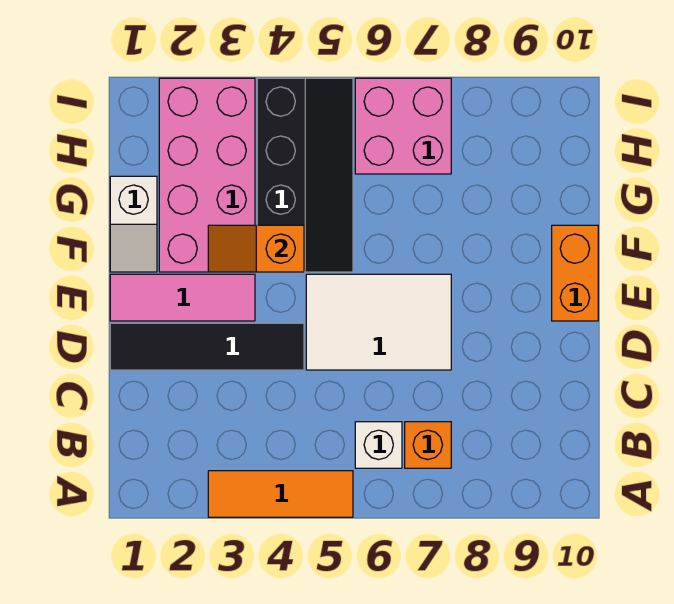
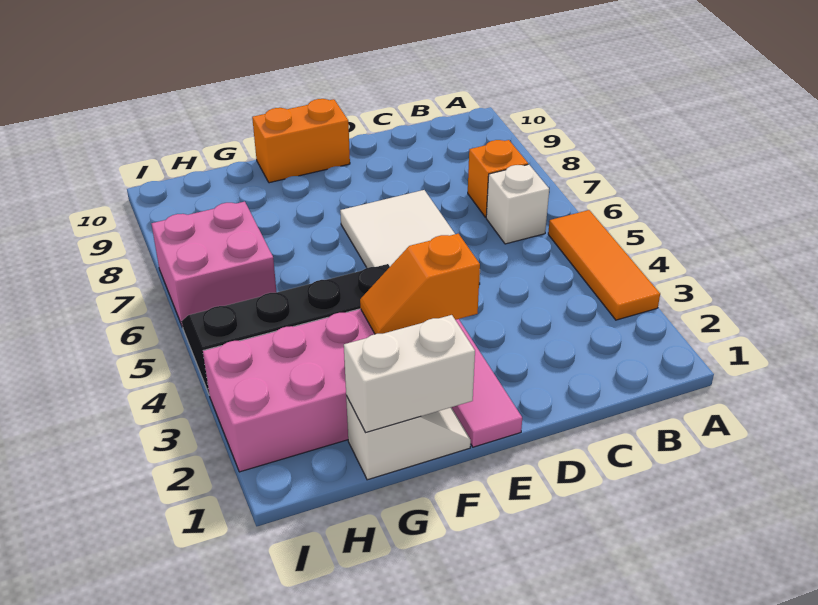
black tile D1:D4 level 1 -> none
none -> white brick F1:G1 level 2
orange slope F3:F4 level 2 top 4 -> orange slope E3:F3 level 2 top E

